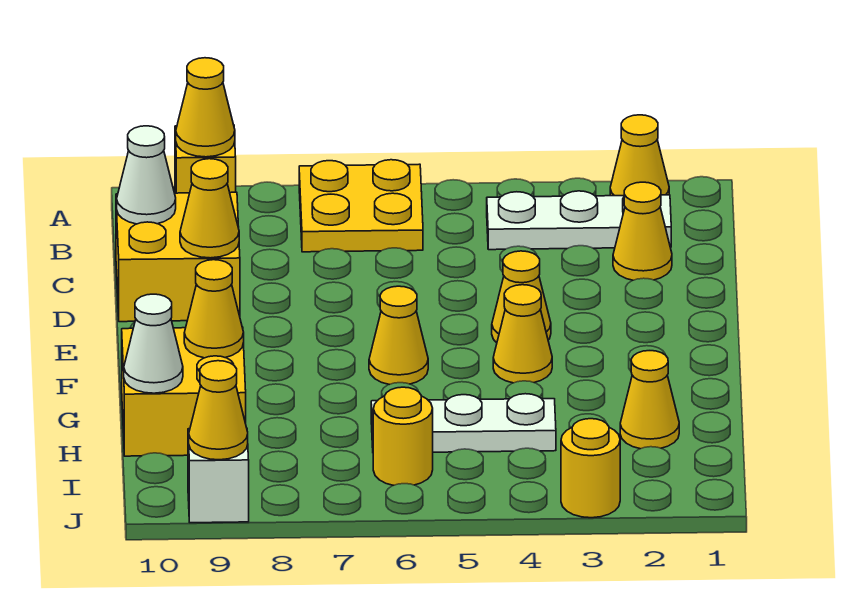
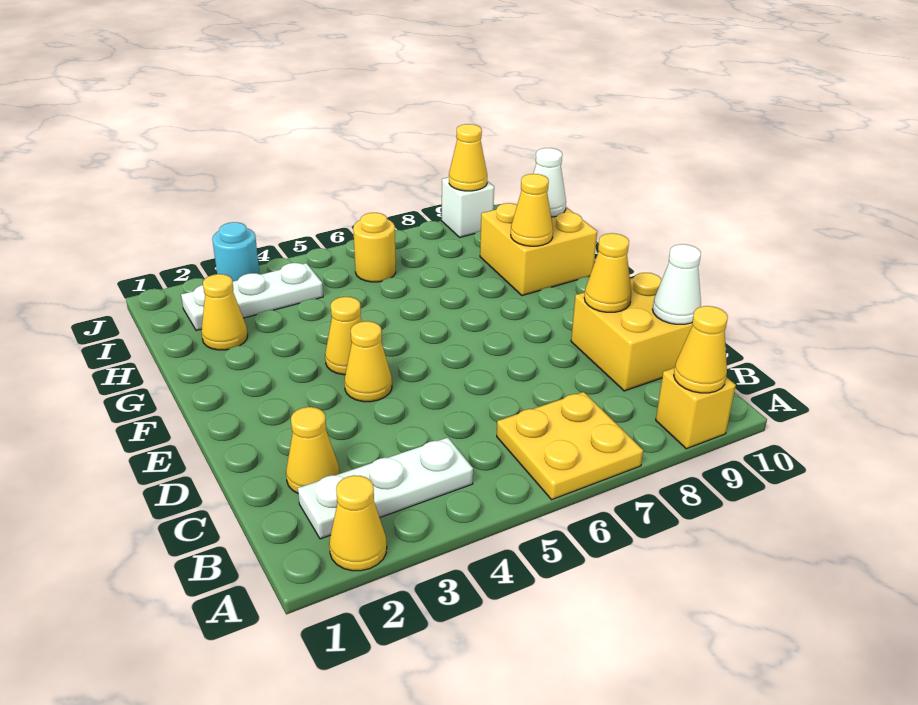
yellow cone F6 level 1 -> none
white plate H4:H6 level 1 -> white plate I2:I4 level 1
yellow round brick J3 level 1 -> cyan round brick J3 level 1

